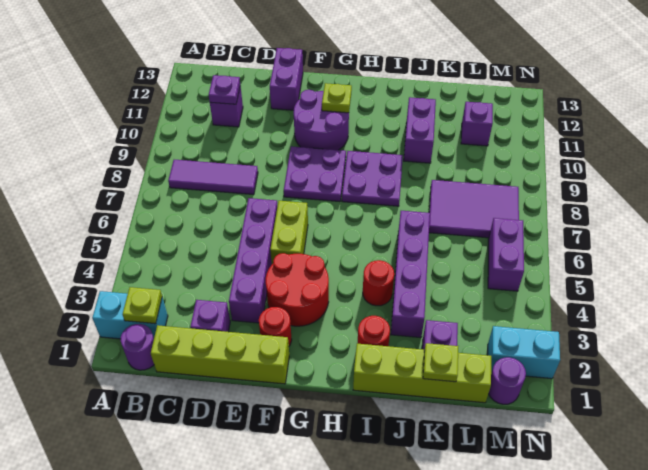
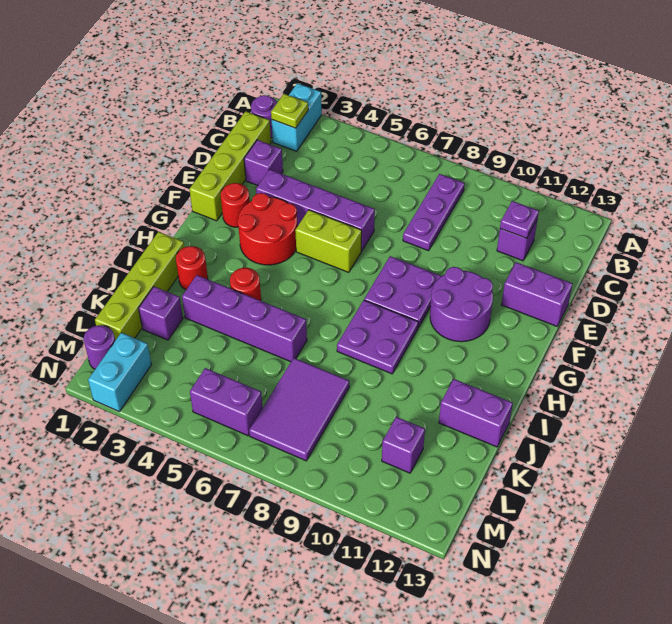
purple tile B8:D8 level 1 -> purple plate B8:D8 level 1
lime plate G11 level 2 -> none
purple brick J10:J11 level 1 -> purple brick J12:J13 level 1
lime plate K1 level 2 -> none

